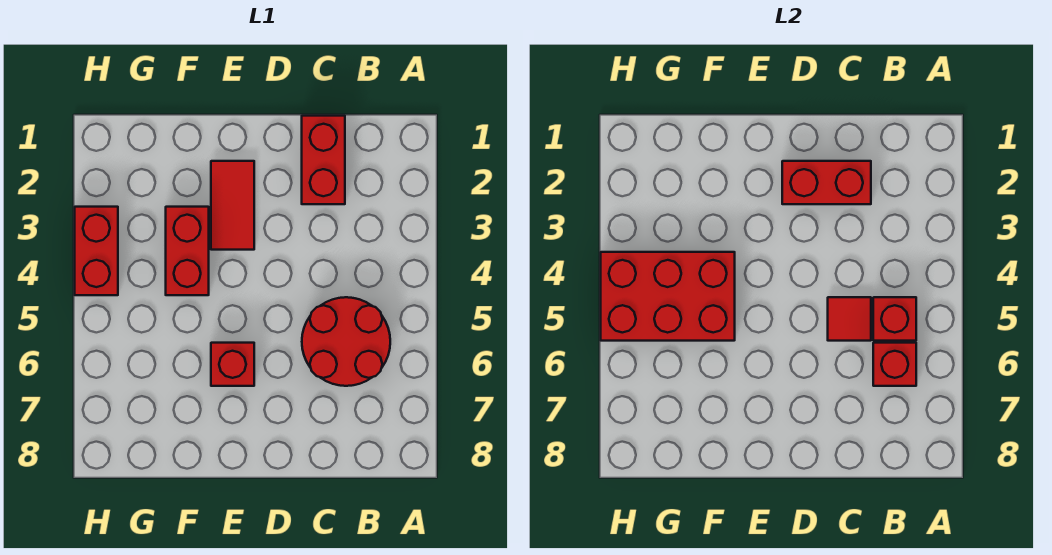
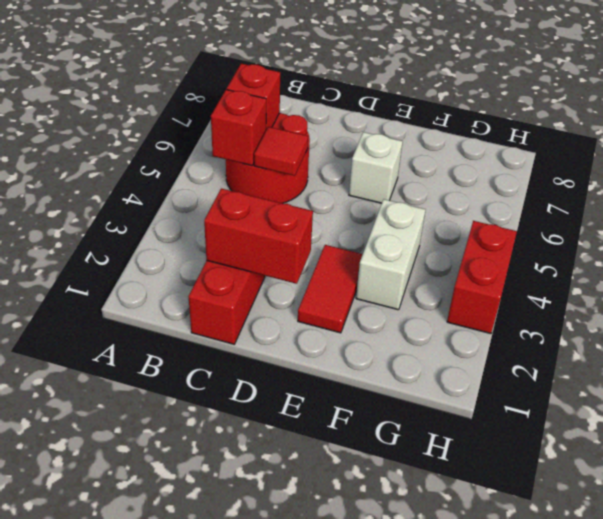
red brick E6 level 1 -> white brick E6 level 1
red brick F3:F4 level 1 -> white brick F3:F4 level 1
red brick F4:H5 level 2 -> none

